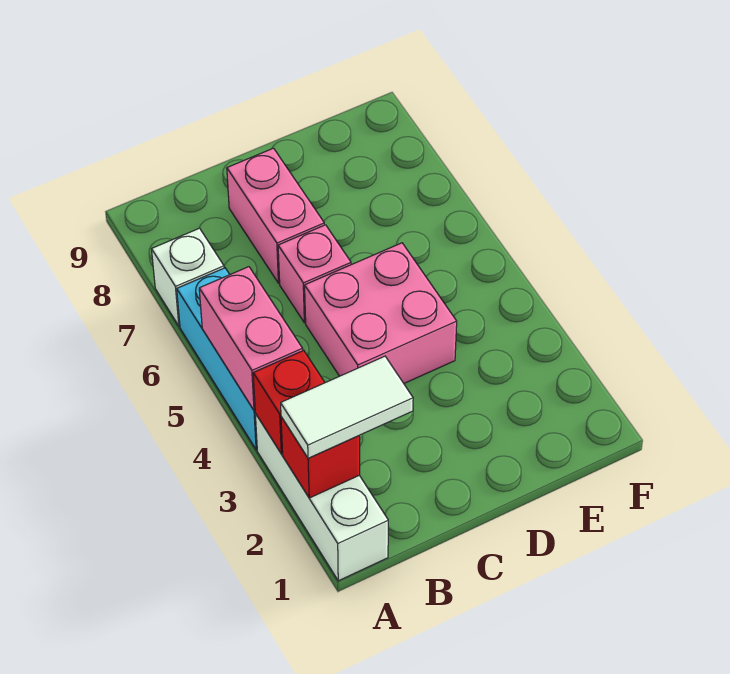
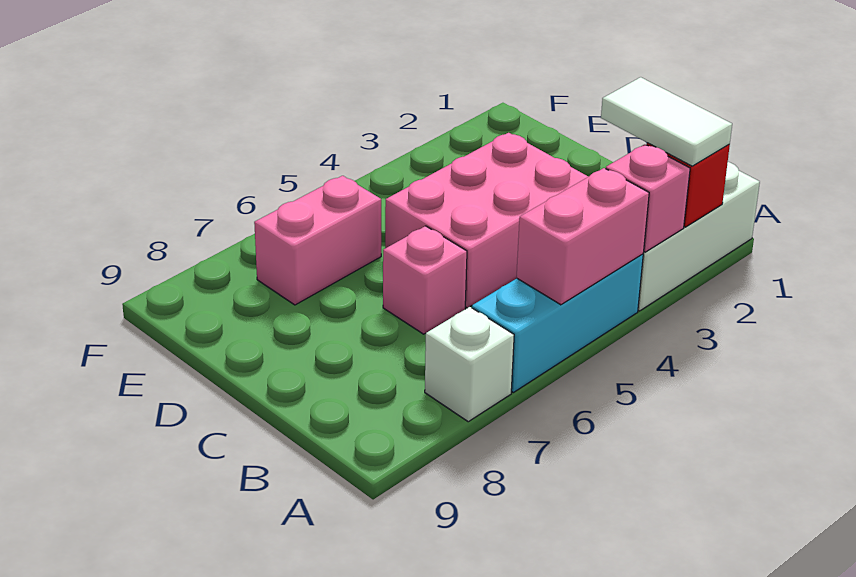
red brick A3 level 2 -> pink brick A3 level 2
pink brick C4:D5 level 1 -> pink brick C3:D5 level 1
pink brick C7:C8 level 1 -> pink brick E6:E7 level 1

